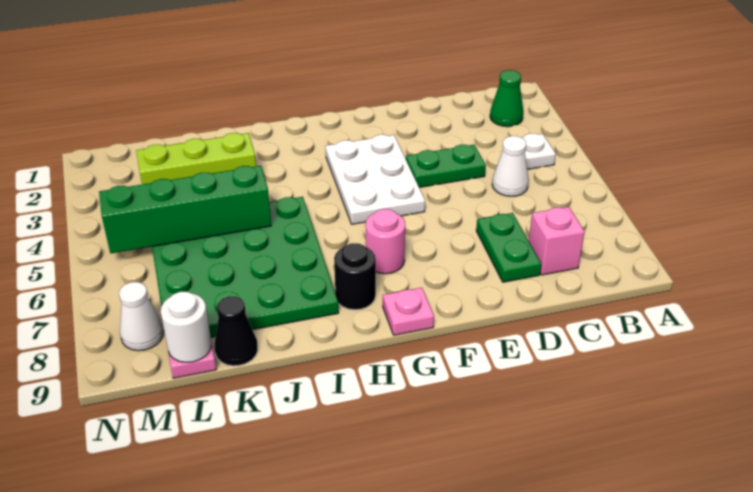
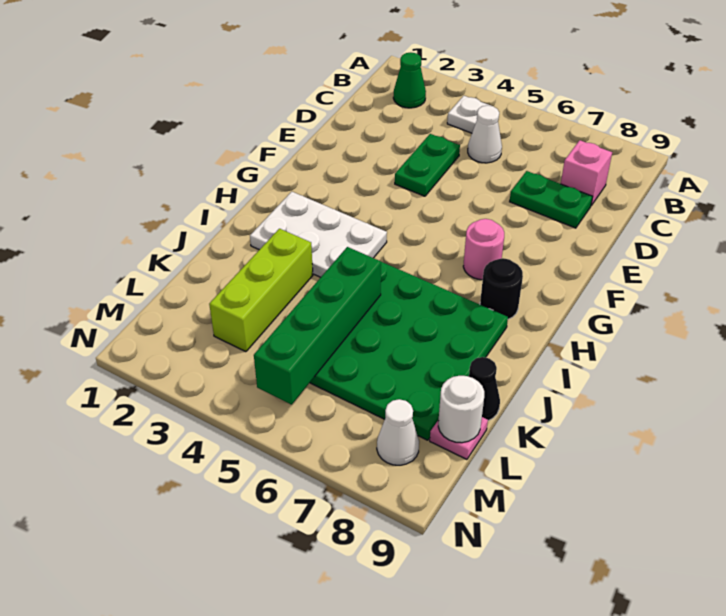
white plate F3:G5 level 1 -> white plate H2:I4 level 1
pink plate G9 level 1 -> none

